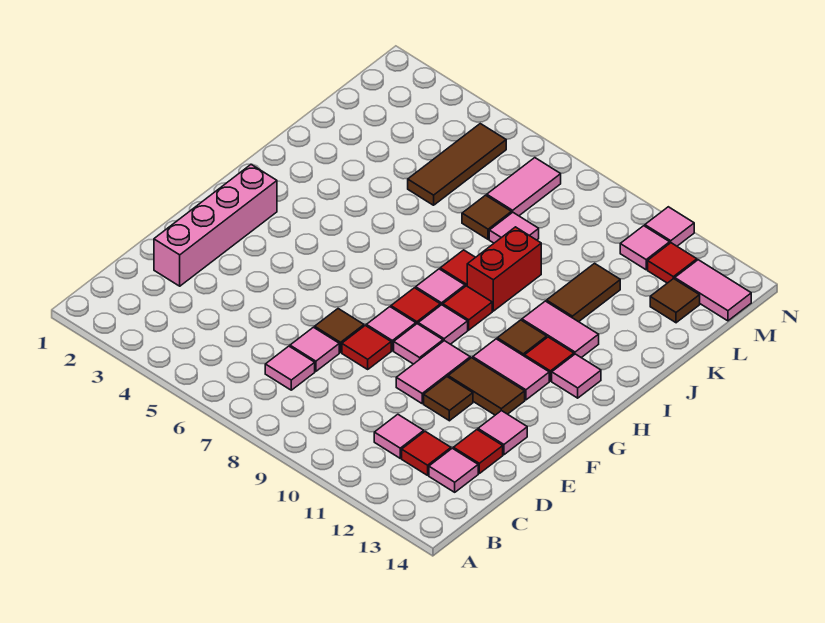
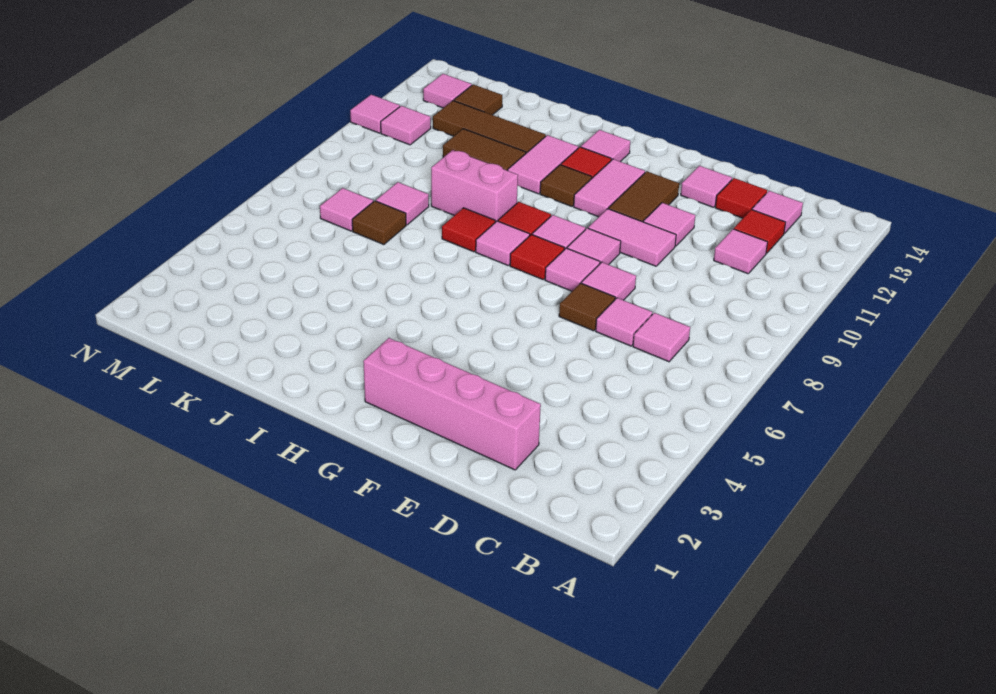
red tile E8 level 1 -> pink tile E8 level 1
brown tile E11 level 1 -> pink tile E11 level 1
red brick I9:J9 level 1 -> pink brick I9:J9 level 1
brown tile K5:M5 level 1 -> brown tile J12:L12 level 1
pink tile L7:M7 level 1 -> pink tile L7 level 1
red tile M12 level 1 -> none
pink tile M13:M14 level 1 -> pink tile M13 level 1

